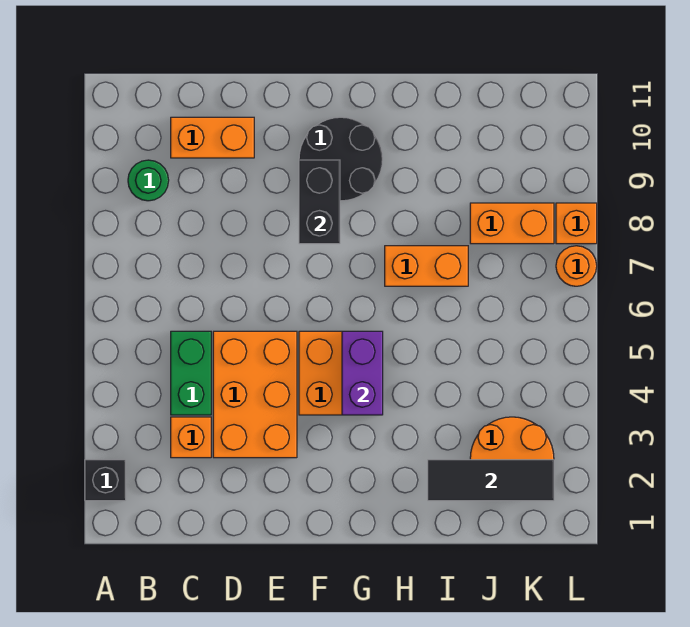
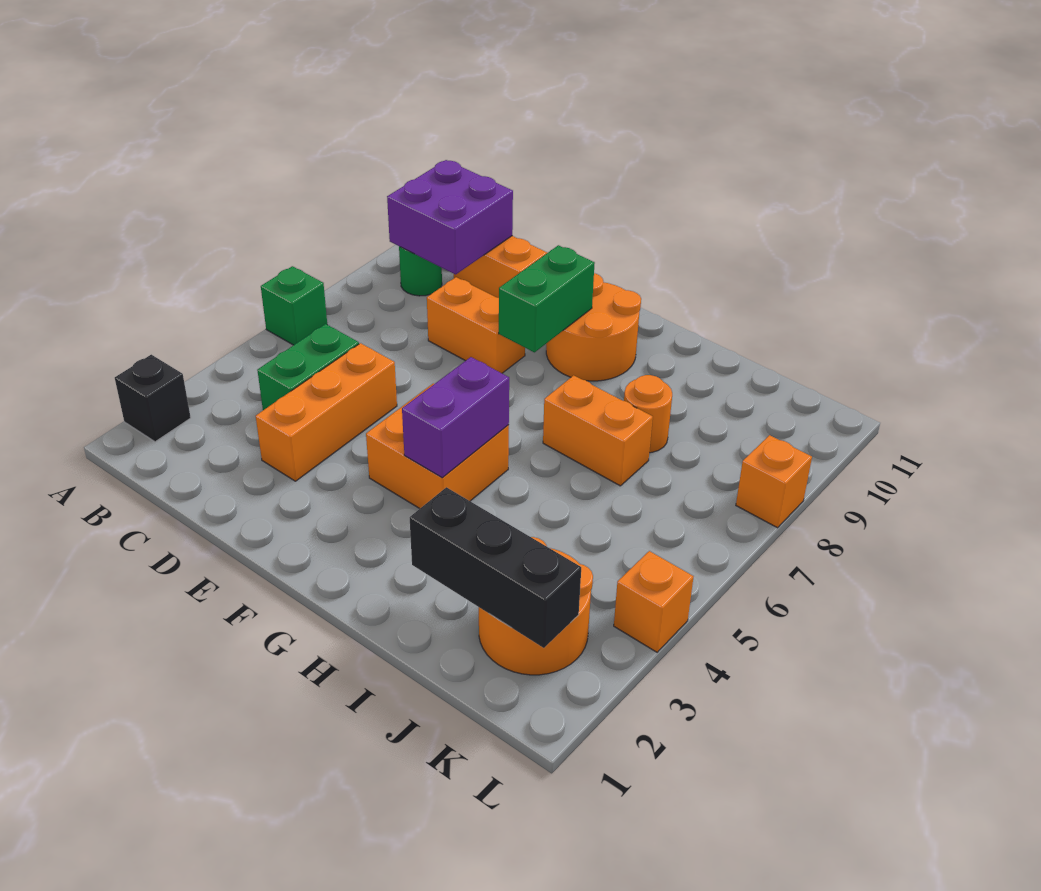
none -> green brick A6 level 1
none -> purple brick B9:C10 level 2
orange brick C3 level 1 -> orange brick L4 level 1
orange brick D3:E5 level 1 -> orange brick D3:D5 level 1
black brick F8:F9 level 2 -> green brick F8:F9 level 2
black round brick F9:G10 level 1 -> orange round brick F9:G10 level 1
black tile I2:K2 level 2 -> black brick I2:K2 level 2
orange brick J8:K8 level 1 -> orange brick D8:E8 level 1
orange round brick L7 level 1 -> orange round brick I8 level 1

